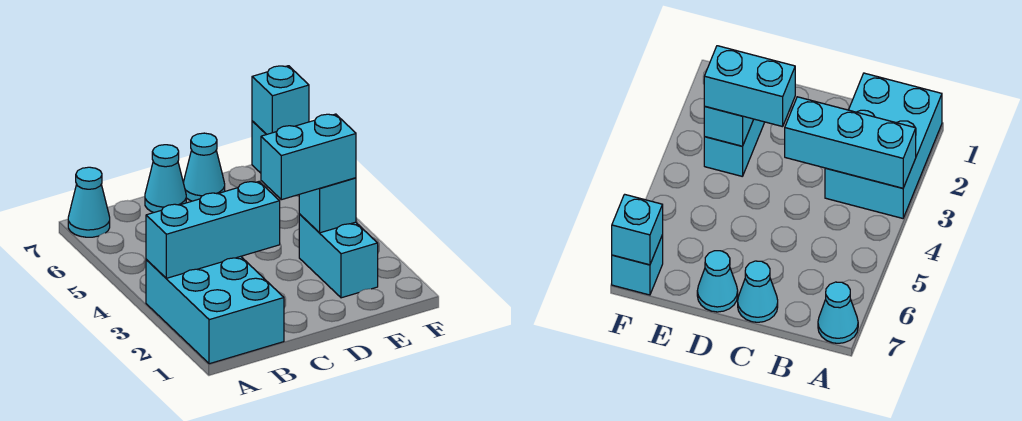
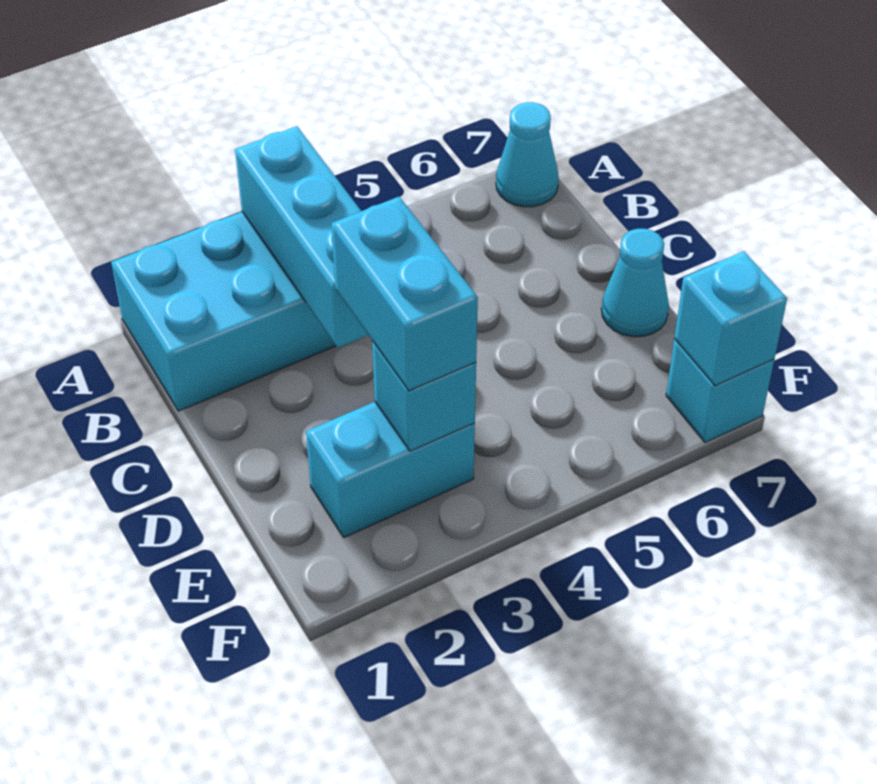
cyan cone C7 level 1 -> none

